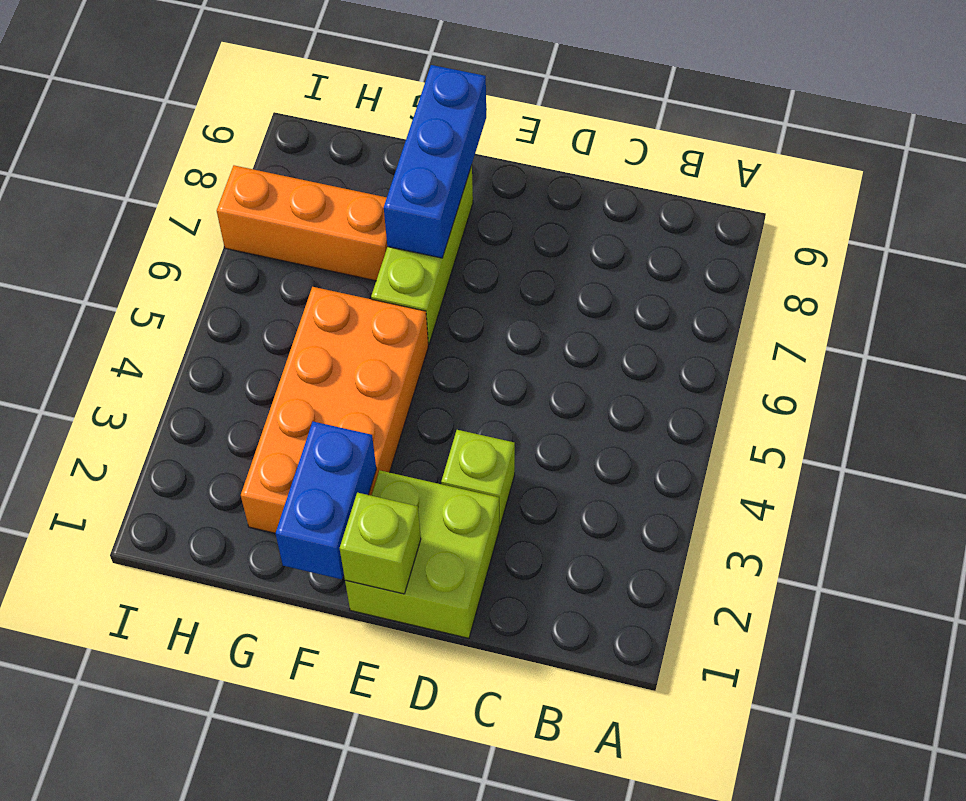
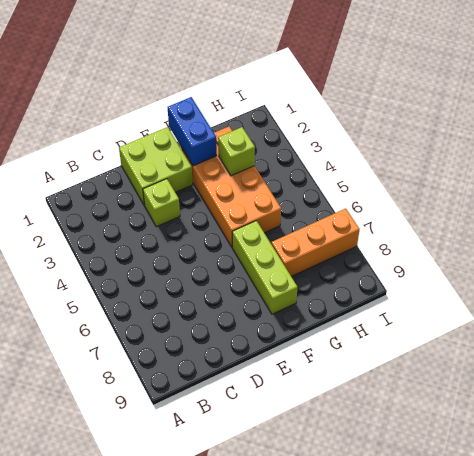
lime brick E1 level 2 -> lime brick G3 level 2
blue brick F7:F9 level 2 -> none

